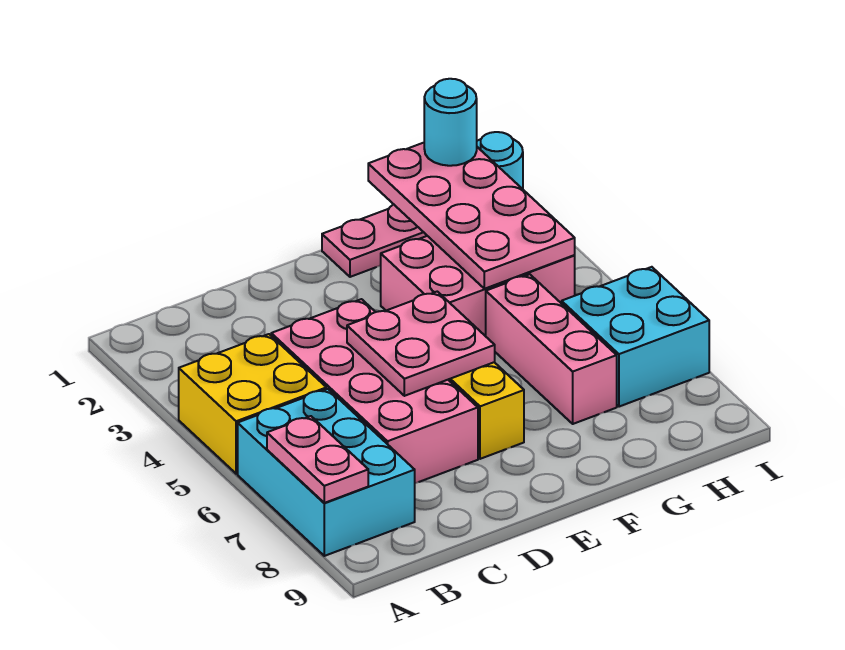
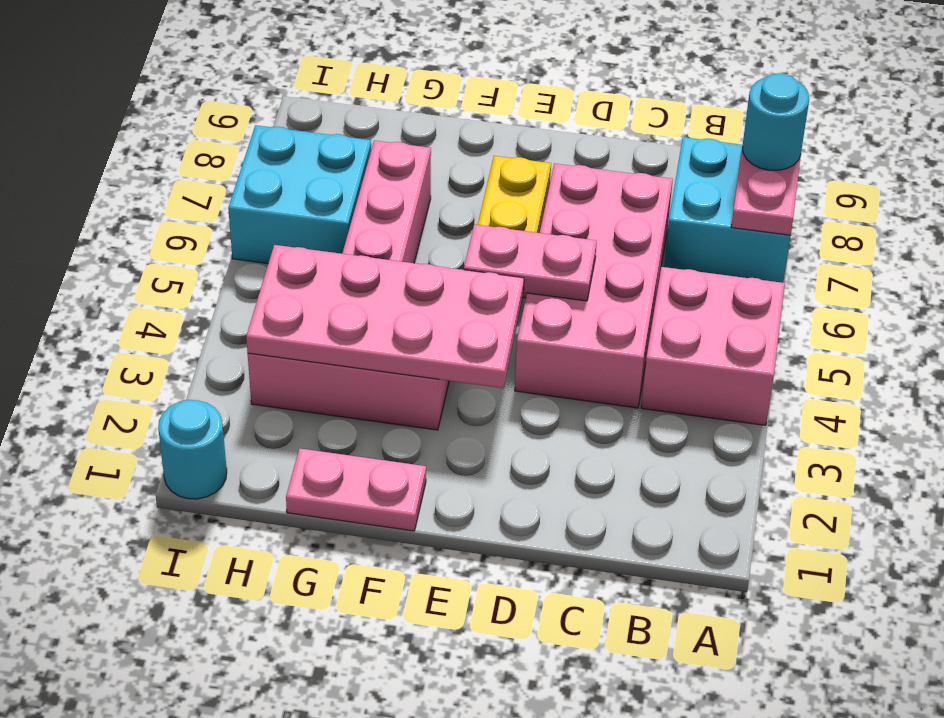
yellow brick A4:B5 level 1 -> pink brick A4:B5 level 1
cyan brick A6:B8 level 1 -> cyan brick A7:B8 level 1
pink plate D5:E6 level 2 -> pink plate D5:E5 level 2
pink plate G1:H4 level 2 -> pink plate E3:H4 level 2
cyan round brick H1 level 3 -> cyan round brick A8 level 3

